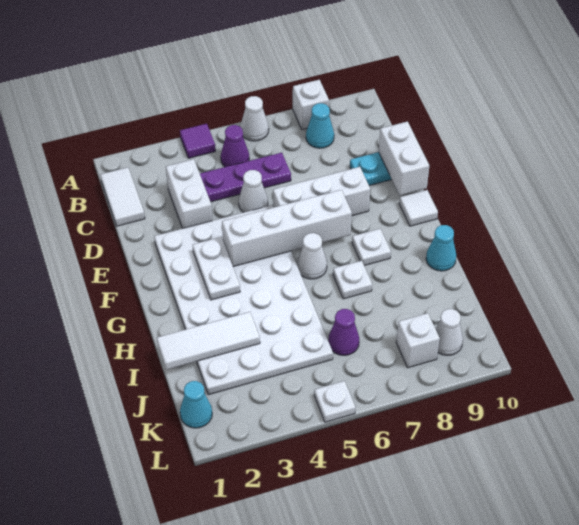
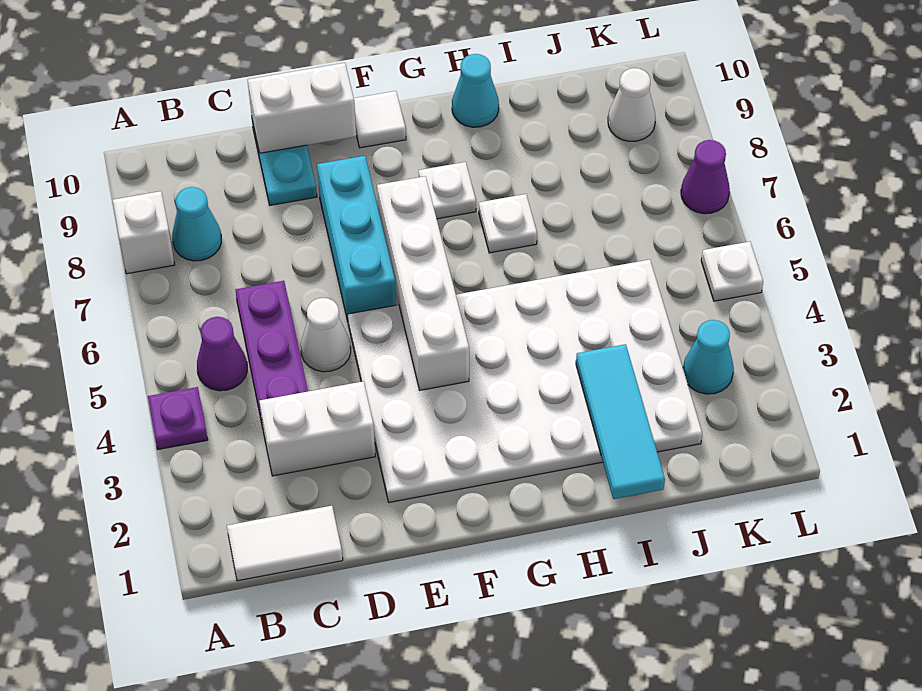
purple tile A4 level 1 -> purple plate A4 level 1
white cone A6 level 1 -> none
white brick E6:E8 level 1 -> cyan brick E6:E8 level 1
white plate F3:G3 level 2 -> none
white cone G6 level 1 -> none
white tile I1:I3 level 2 -> cyan tile I1:I3 level 2
purple cone J6 level 1 -> purple cone L7 level 1
cyan cone K1 level 1 -> cyan cone K3 level 1
white brick K8 level 1 -> none

